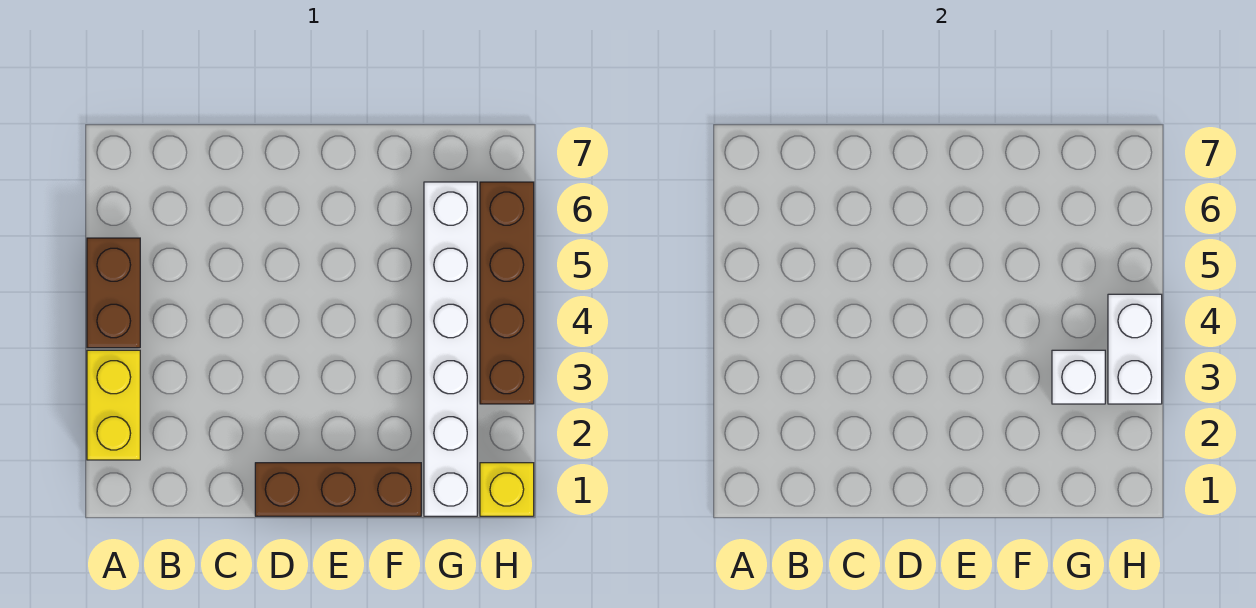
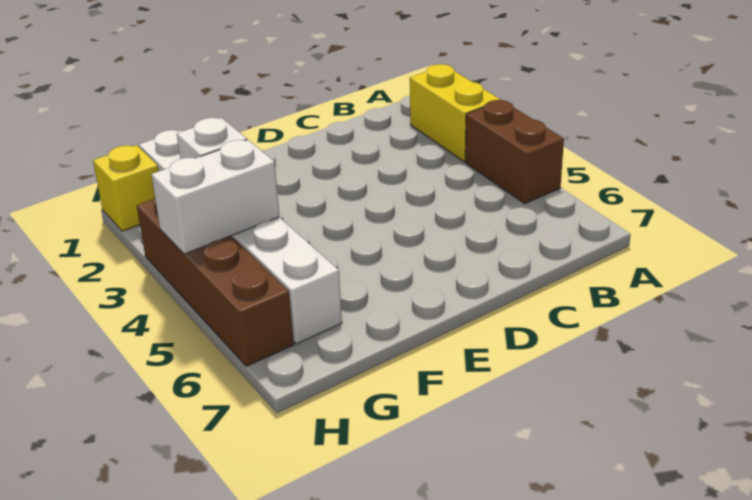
brown brick D1:F1 level 1 -> none
white brick H3:H4 level 2 -> white brick G4:H4 level 2

